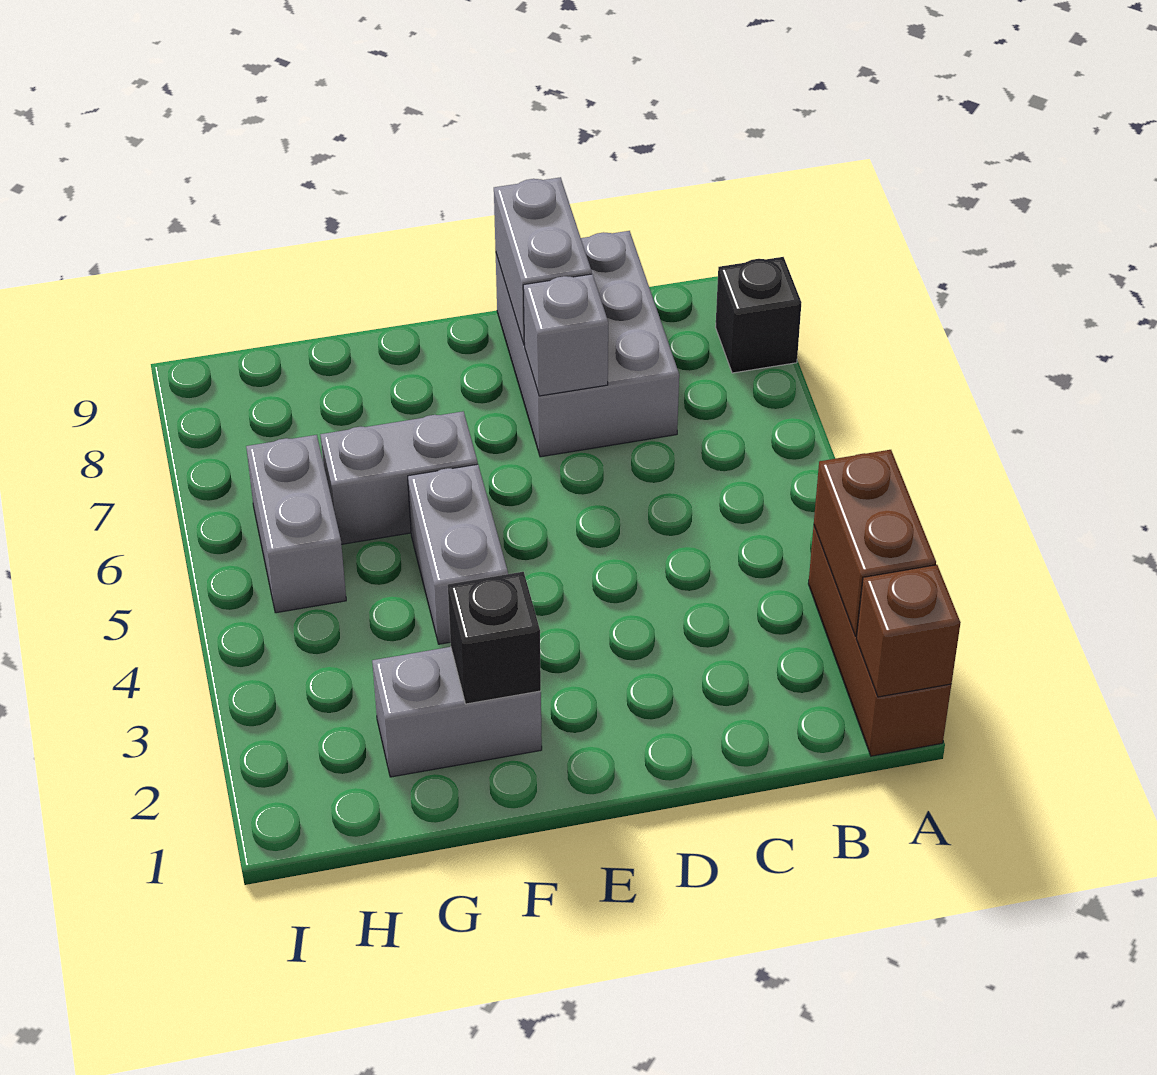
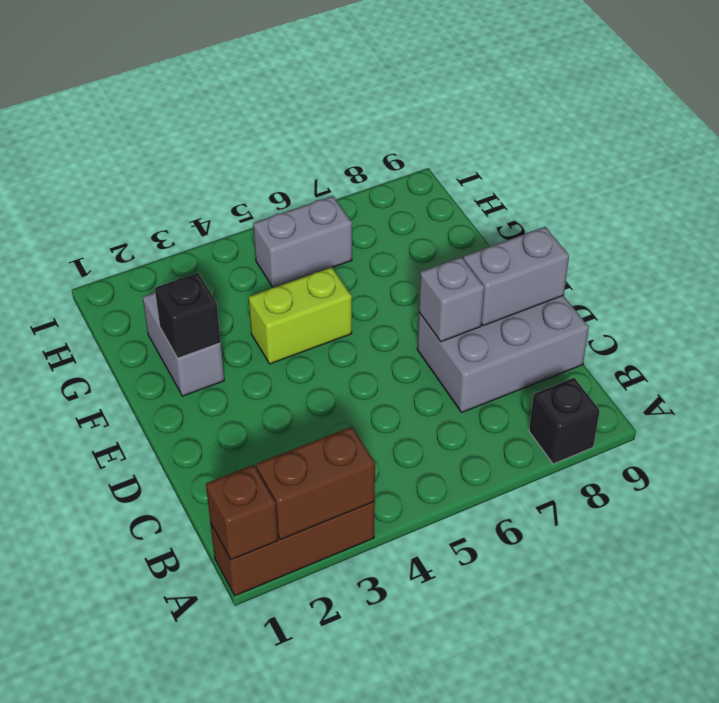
grey brick F4:F5 level 1 -> lime brick F4:F5 level 1
grey brick F6:G6 level 1 -> none

